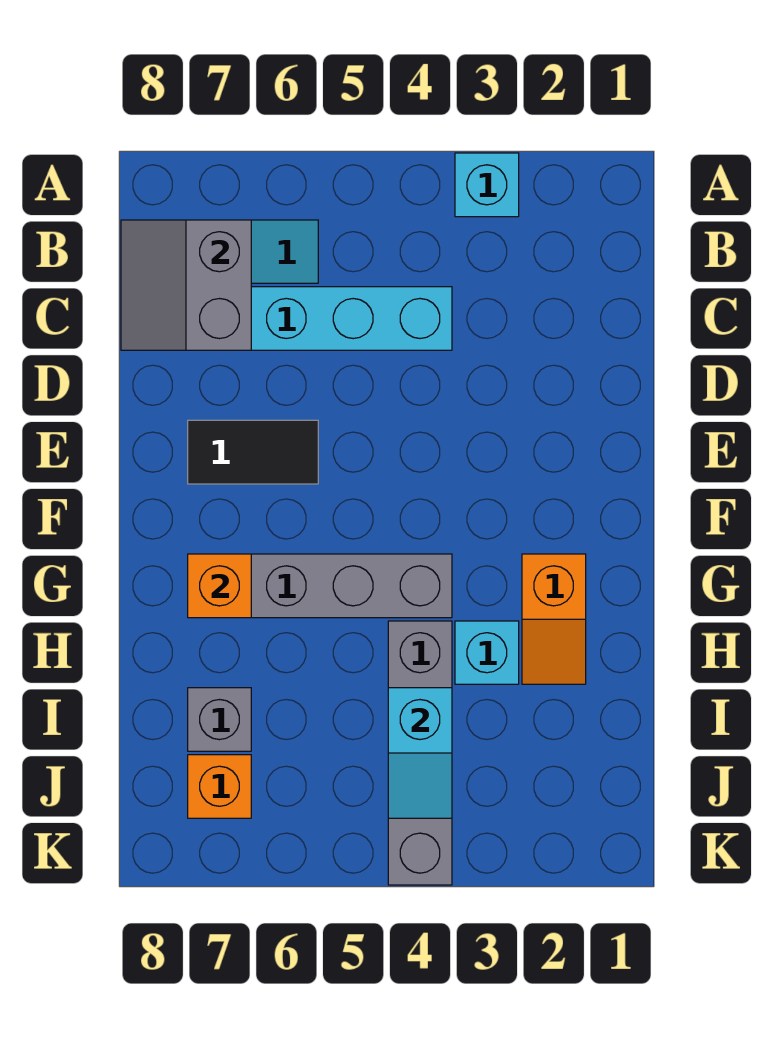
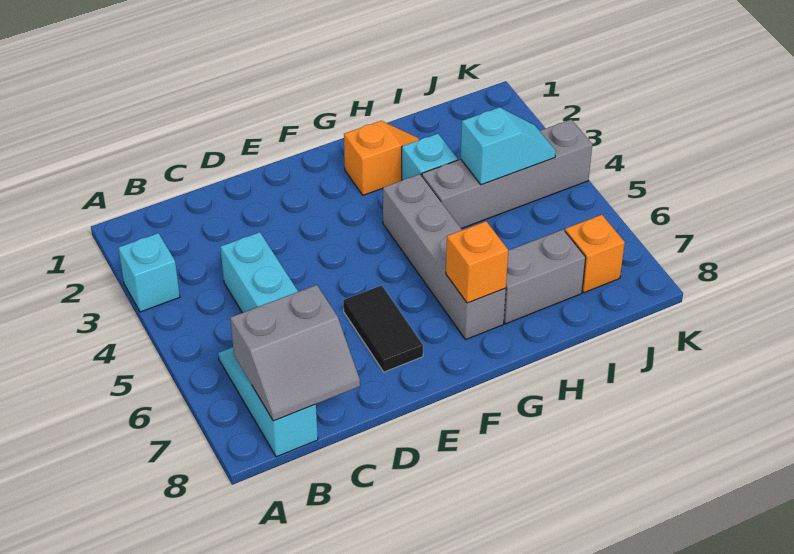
grey brick I7 level 1 -> grey brick H7:I7 level 1

